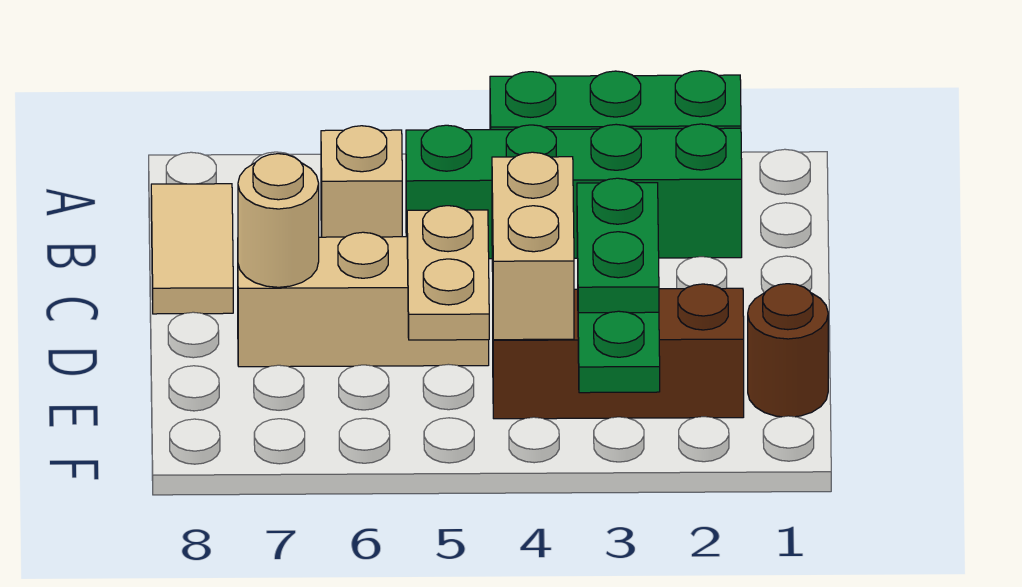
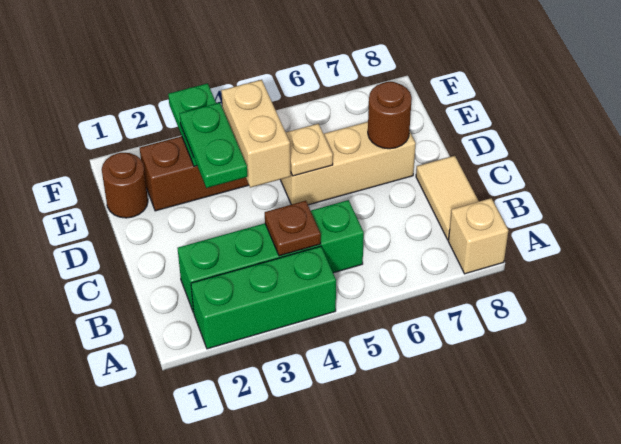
none -> brown plate B4 level 2
tan brick B6 level 1 -> tan brick A8 level 1
tan plate D5:E5 level 2 -> tan plate D5 level 2
tan round brick D7 level 2 -> brown round brick D7 level 2

